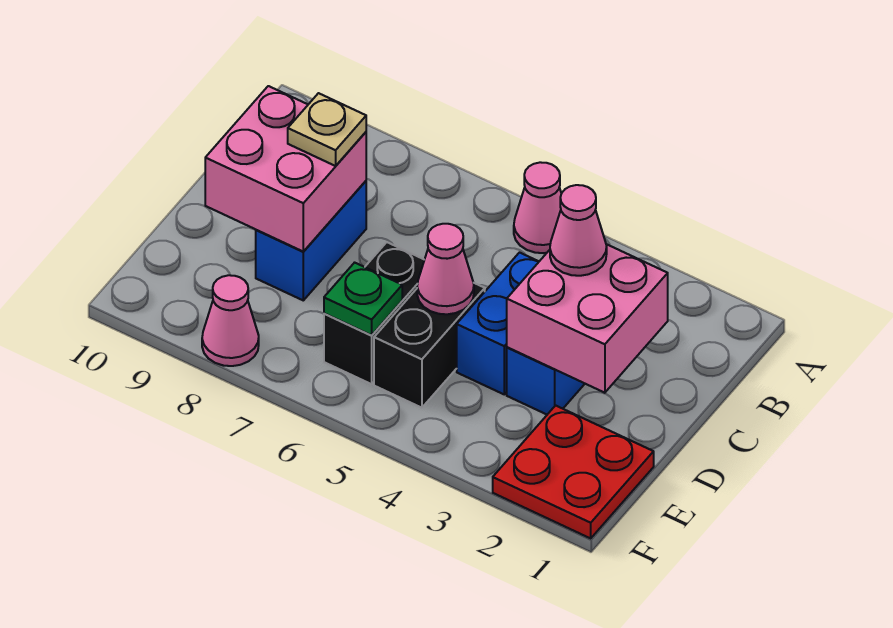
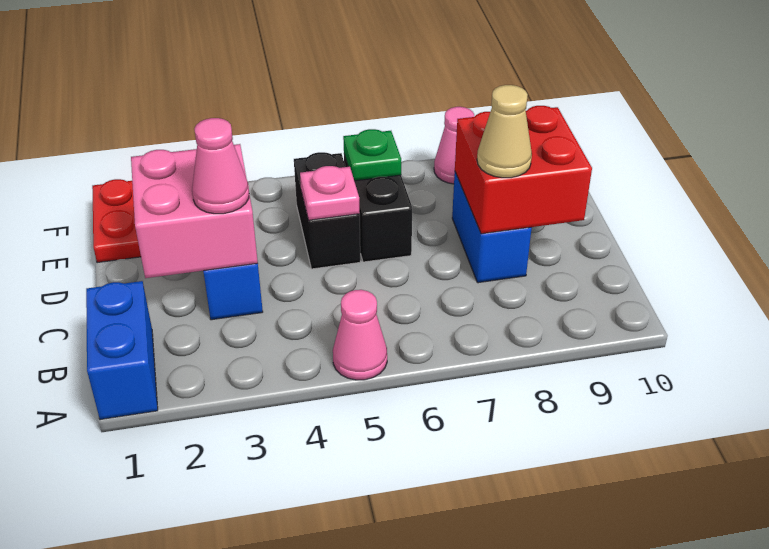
blue brick C4:D4 level 1 -> blue brick A1:B1 level 1
pink brick C8:D9 level 2 -> red brick C8:D9 level 2
tan plate C8 level 3 -> tan cone C8 level 3
pink cone D5 level 2 -> pink plate D5 level 2

